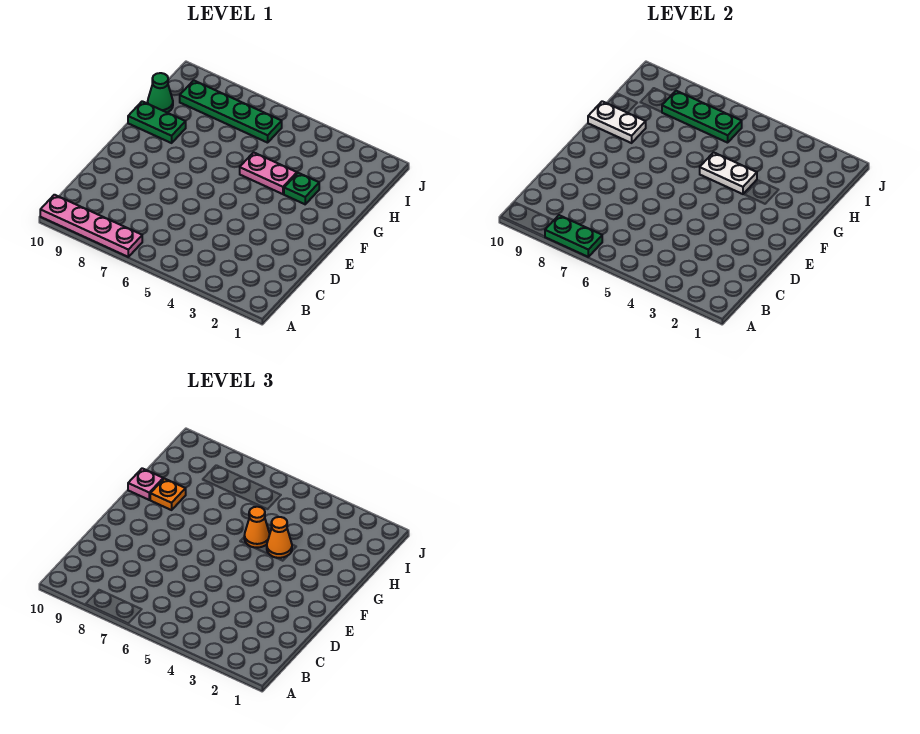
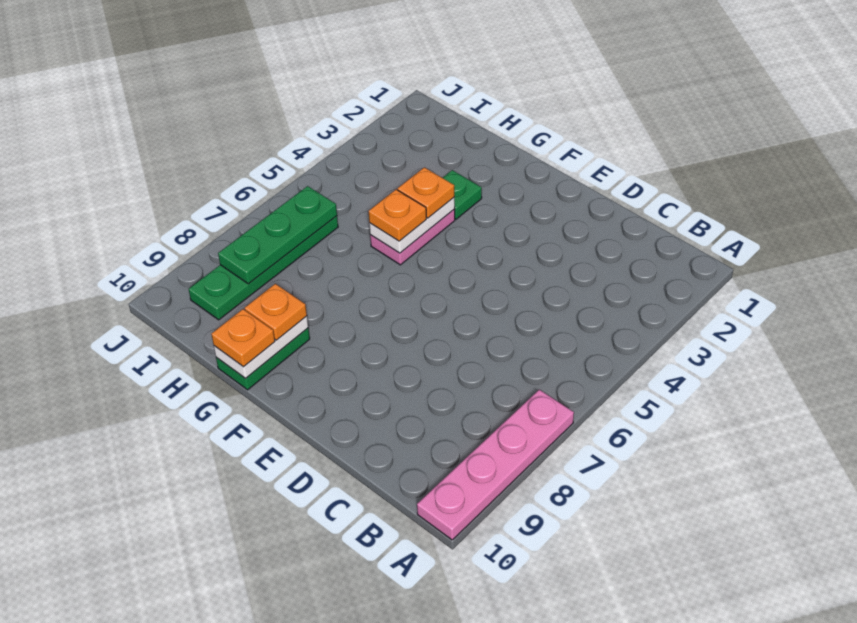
green plate A7:A8 level 2 -> none
orange cone G4 level 3 -> orange plate G4 level 3
orange cone G5 level 3 -> orange plate G5 level 3
pink plate G10 level 3 -> orange plate G10 level 3
green cone H10 level 1 -> none

